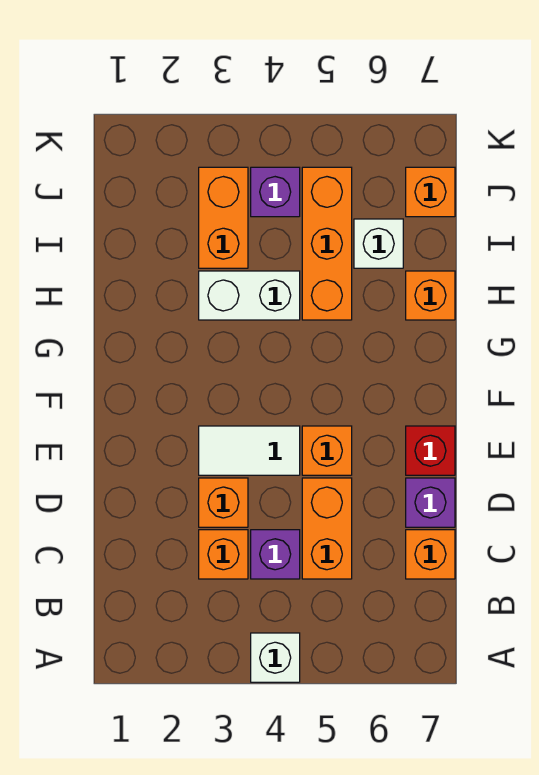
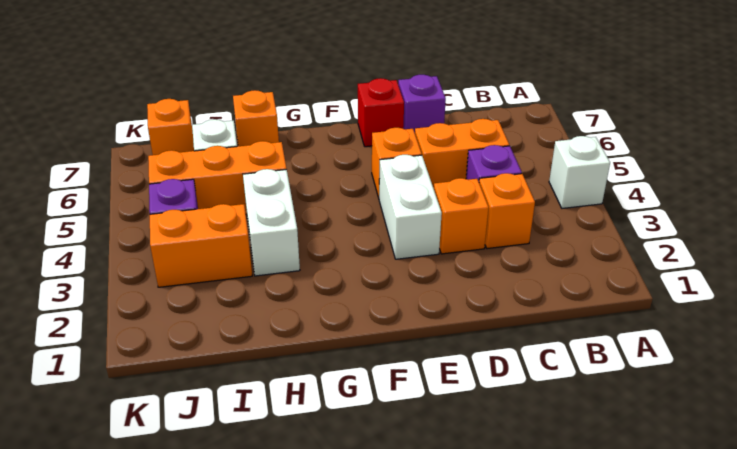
orange brick C7 level 1 -> none
white tile E3:E4 level 1 -> white brick E3:E4 level 1

